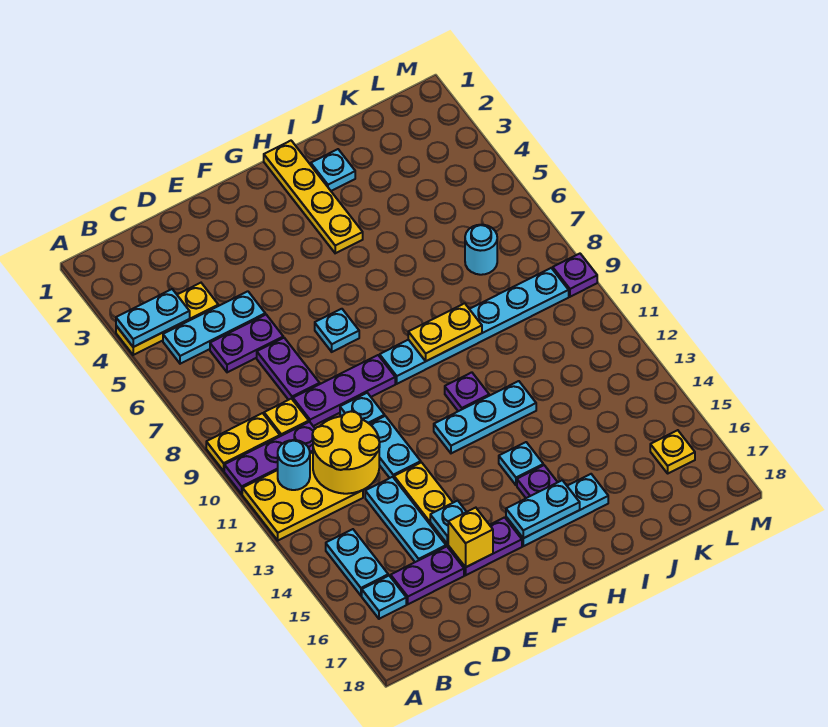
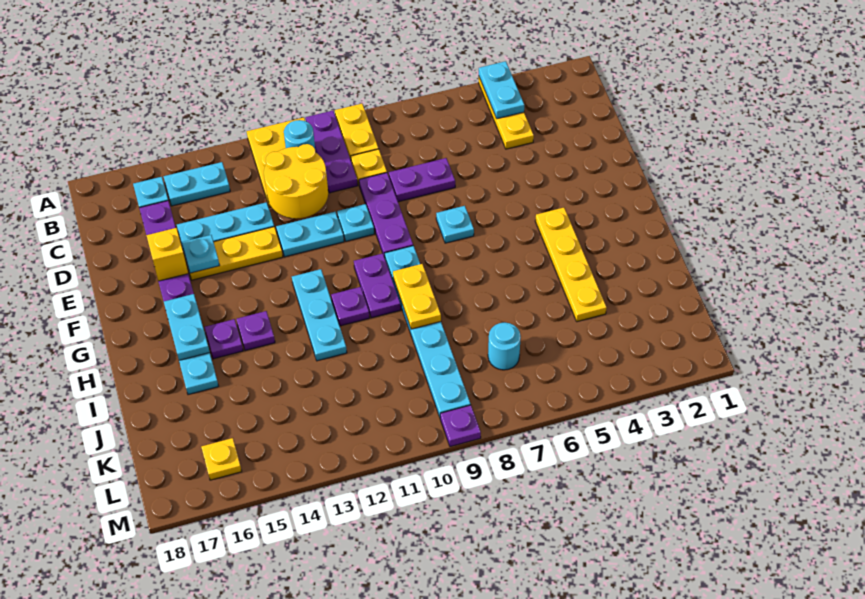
cyan plate B5:D5 level 1 -> none
purple plate C6:D6 level 1 -> purple plate G10:H10 level 1
yellow plate H1:H4 level 1 -> yellow plate G4:J4 level 1
cyan plate H14 level 1 -> purple plate H14 level 1
cyan plate I2 level 1 -> none

